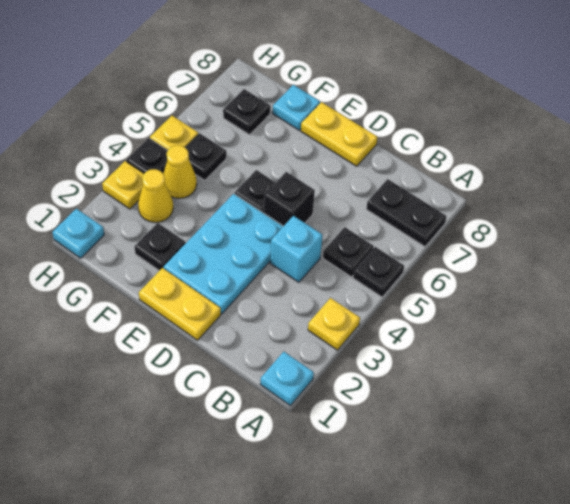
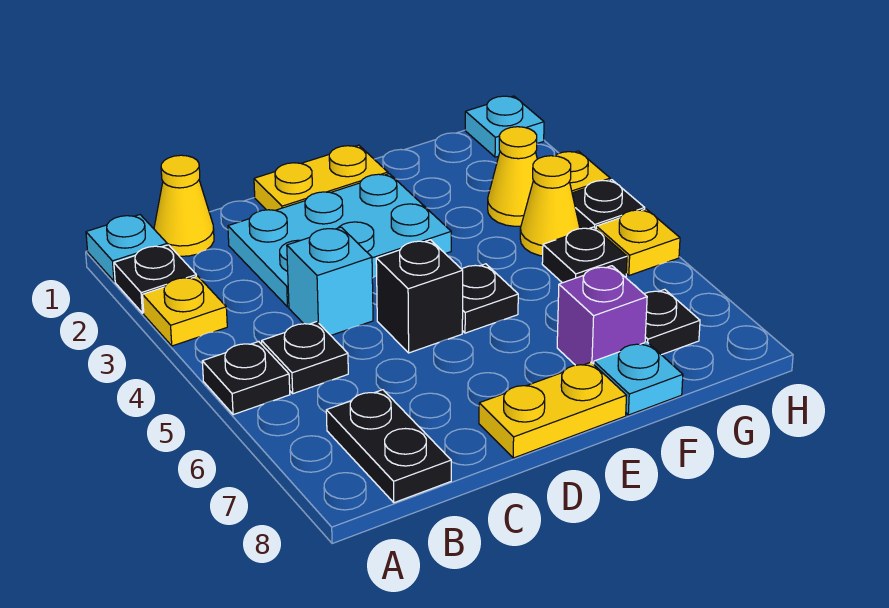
black plate A7:B7 level 1 -> black plate B7:B8 level 1
none -> yellow cone B1 level 1
cyan plate D2:E4 level 1 -> cyan plate C2:E3 level 1
black plate F2 level 1 -> black plate A2 level 1
none -> purple brick F7 level 1

